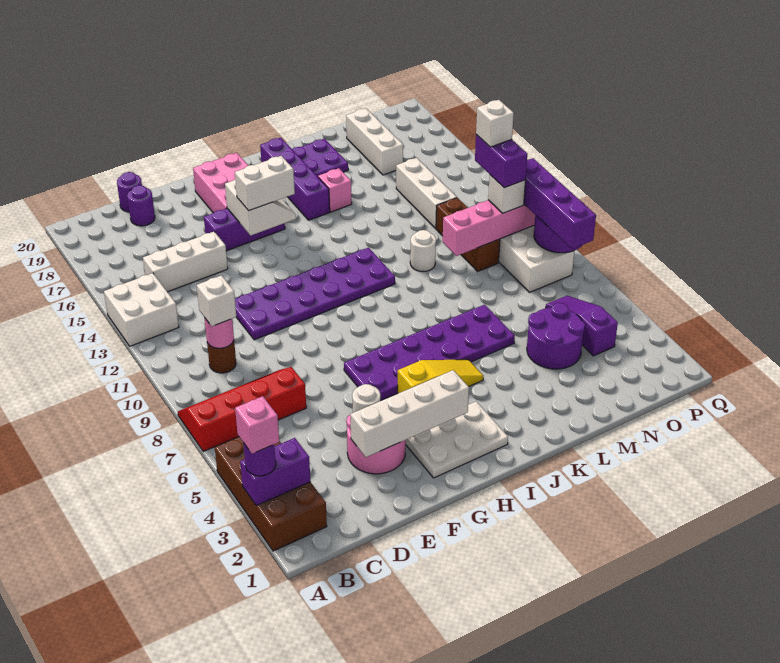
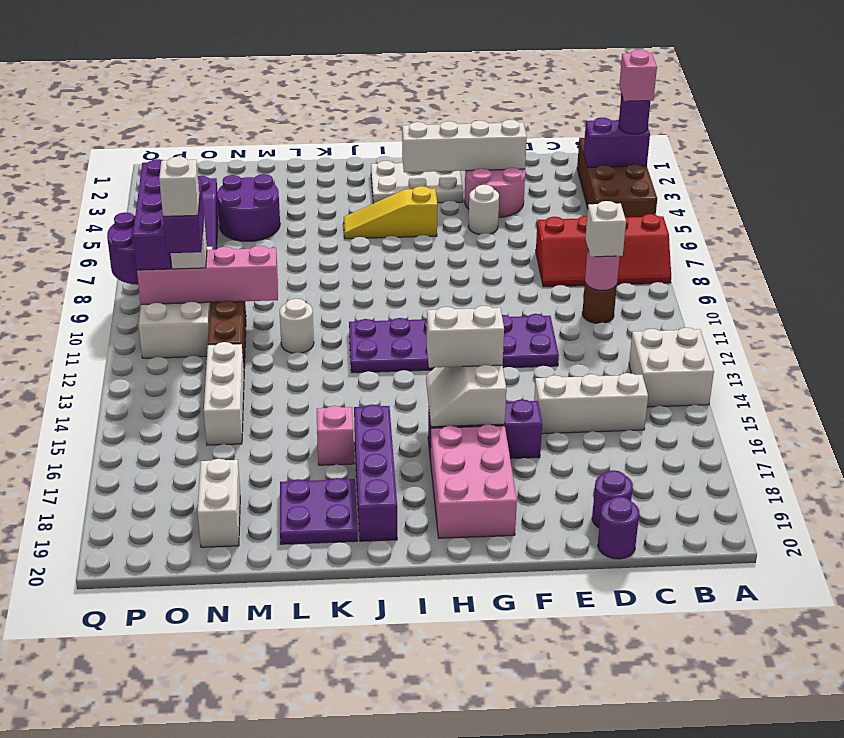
purple plate G6:L7 level 1 -> none
white brick N17:N19 level 1 -> white brick N18:N19 level 1

